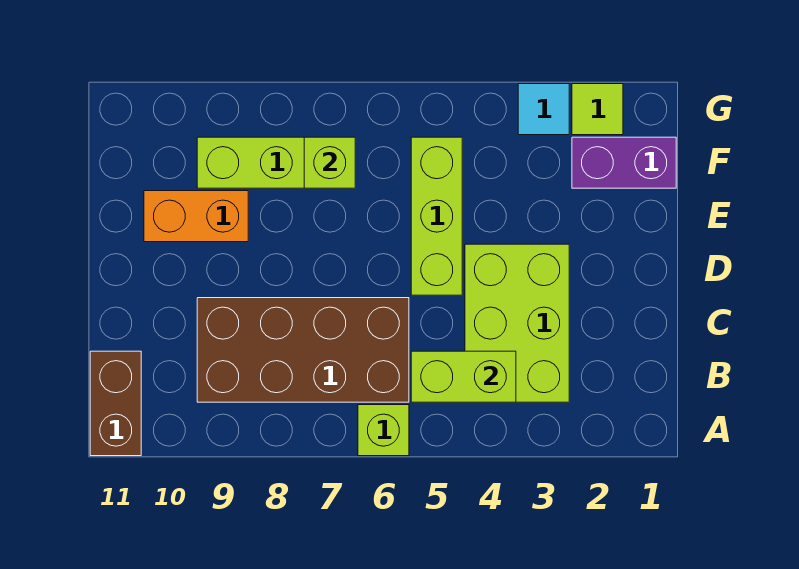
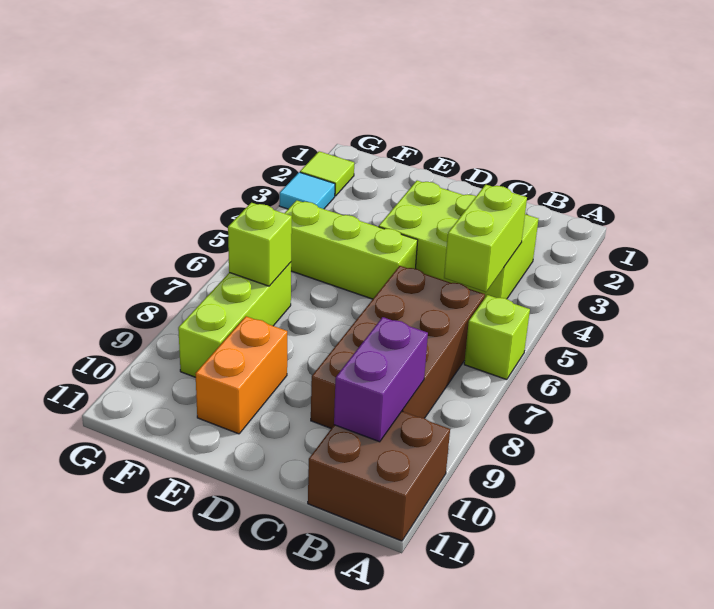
brown brick A11:B11 level 1 -> brown brick A10:B11 level 1
purple brick F1:F2 level 1 -> purple brick B9:B10 level 2

